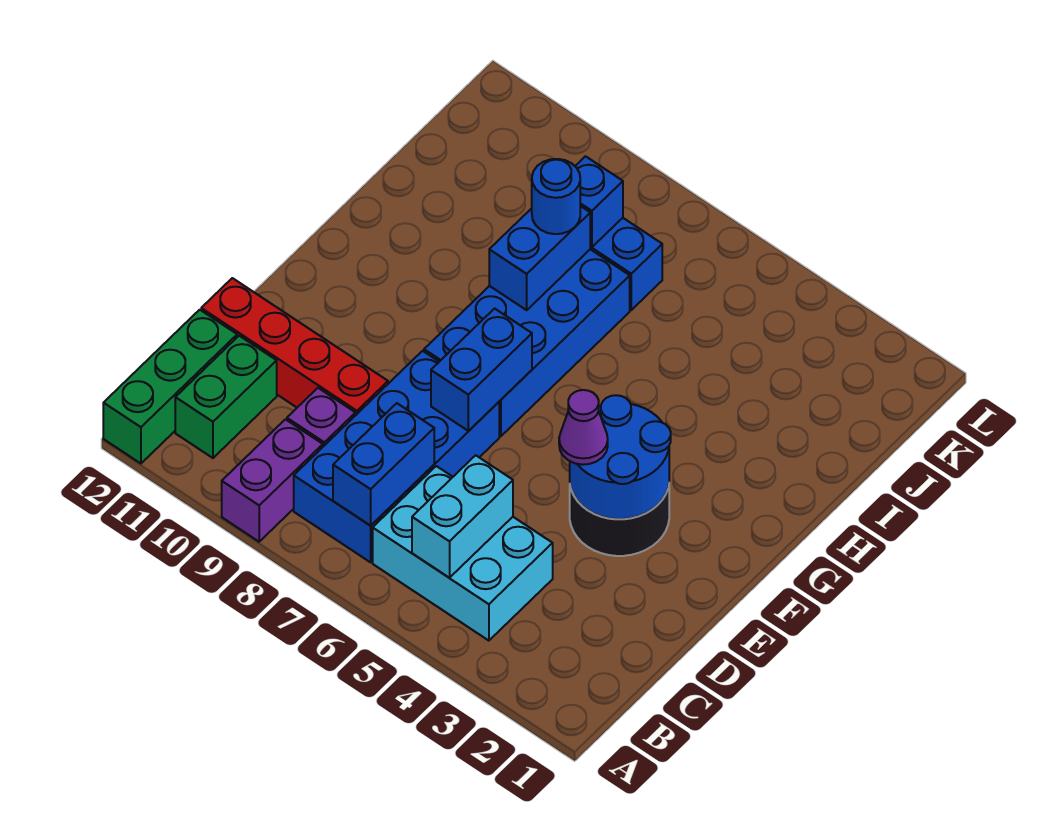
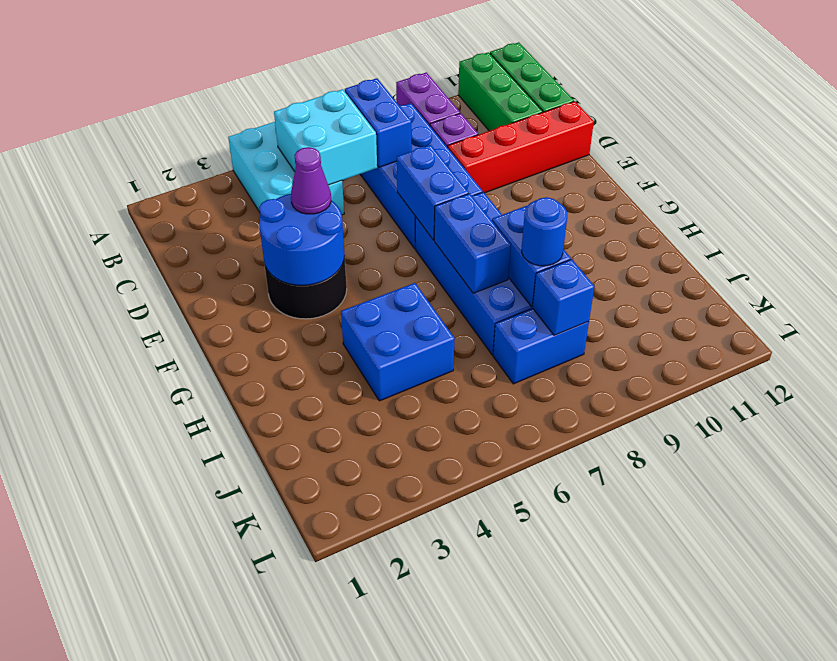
cyan brick B4:C6 level 1 -> cyan brick A4:C5 level 1
cyan brick B5:C5 level 2 -> cyan brick B5:C6 level 2
green brick B11:C11 level 1 -> green brick A11:C11 level 1
none -> blue brick G7:H7 level 2
none -> blue brick H4:I5 level 1

